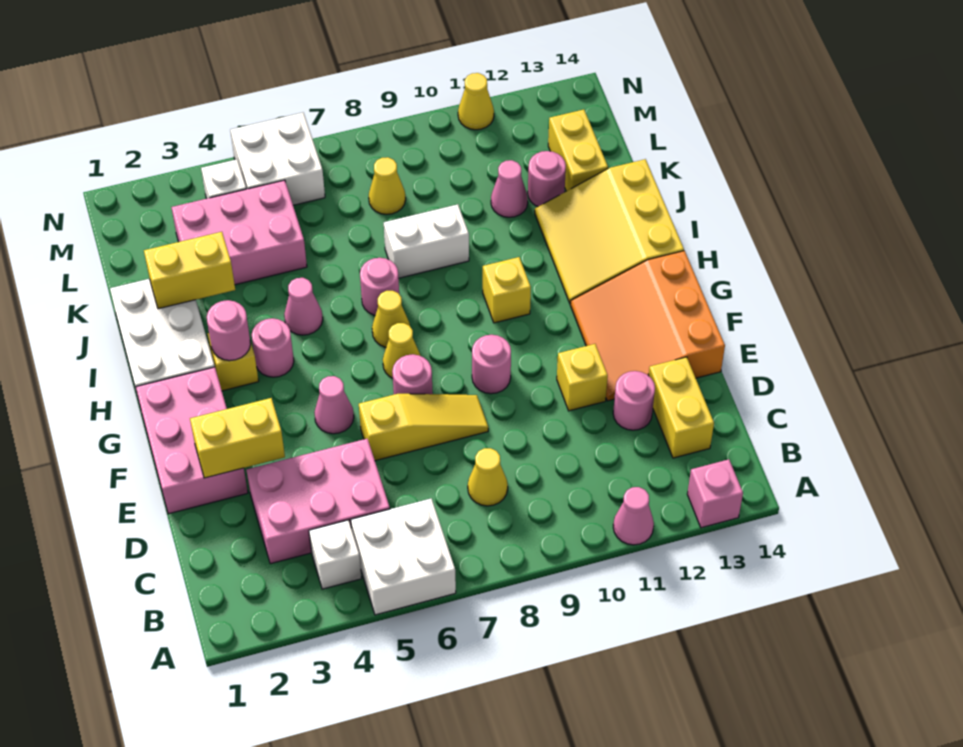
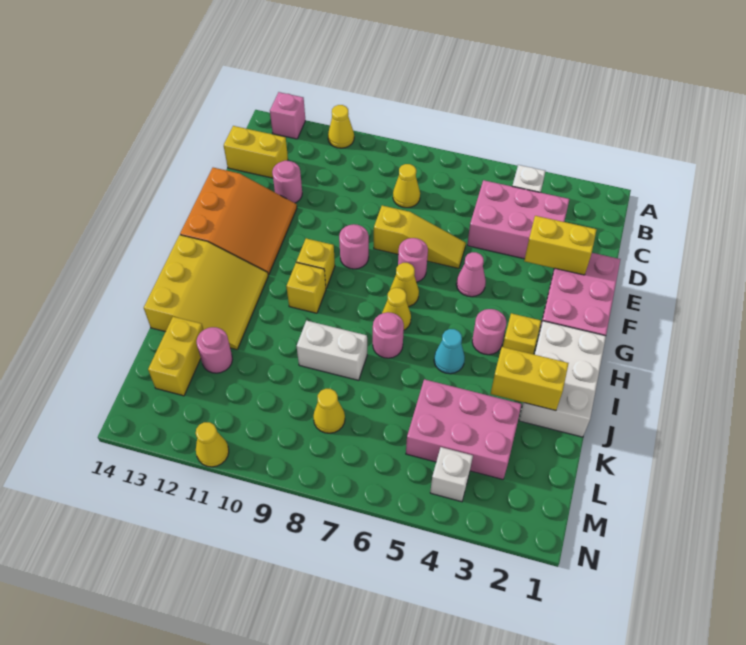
white brick A5:B6 level 1 -> none
pink cone A11 level 1 -> yellow cone A11 level 1
yellow brick C13:D13 level 1 -> yellow brick C13:C14 level 1
yellow slope E6:E8 level 1 top 6 -> yellow slope E6:E8 level 1 top 8
yellow brick E11 level 1 -> yellow brick G10 level 1
pink round brick H3 level 2 -> none
pink cone I5 level 1 -> cyan cone I5 level 1
pink cone K11 level 1 -> none
white brick M5:N6 level 1 -> none

